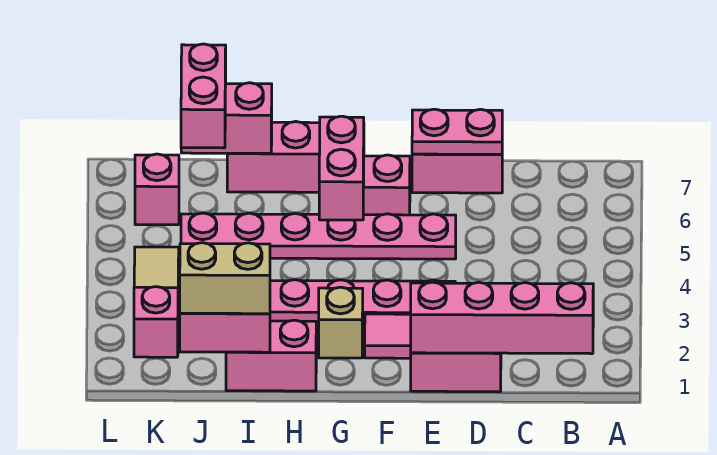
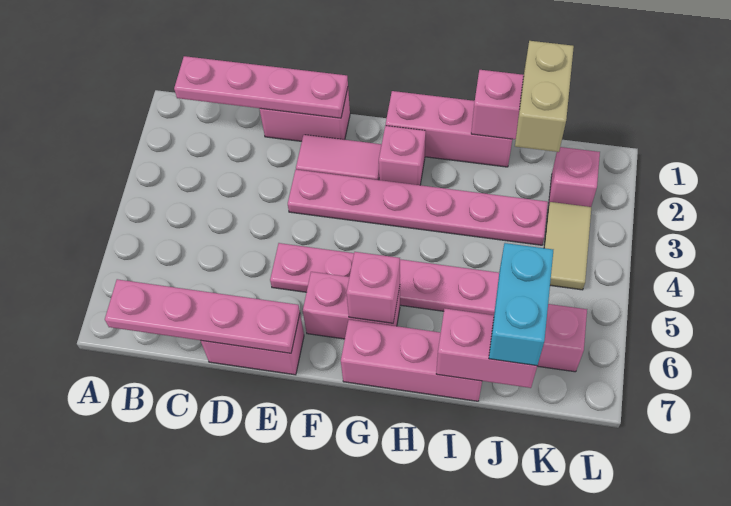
pink brick B1:E1 level 2 -> pink plate B1:E1 level 2
pink plate D7:E7 level 2 -> pink plate B7:E7 level 2
tan brick G2 level 1 -> pink brick G2 level 1
pink brick G5:G6 level 2 -> pink brick G6 level 2
pink brick H1:I1 level 1 -> pink brick G1:I1 level 1
tan brick I1:J1 level 3 -> tan brick J1:J2 level 3
pink brick J6:J7 level 3 -> cyan brick J6:J7 level 3

